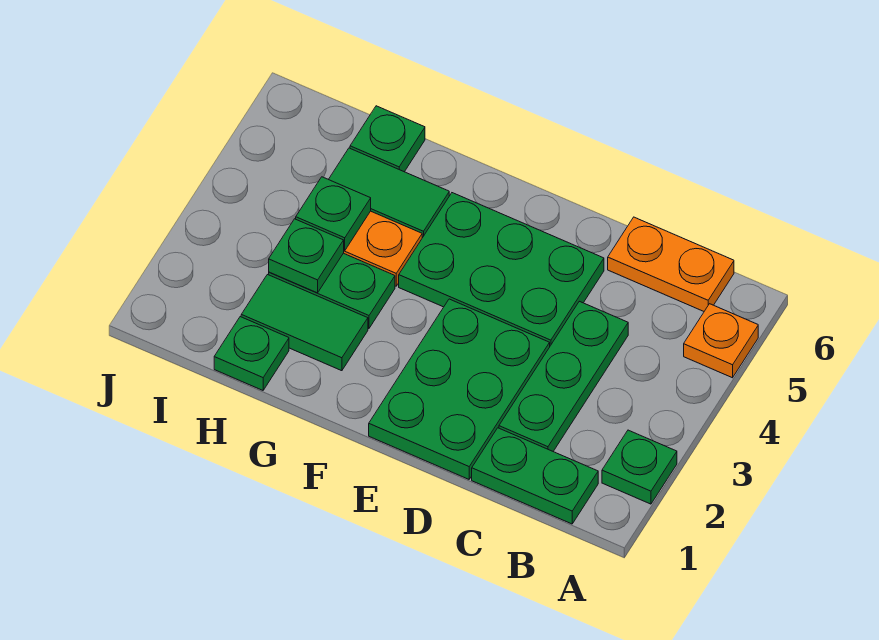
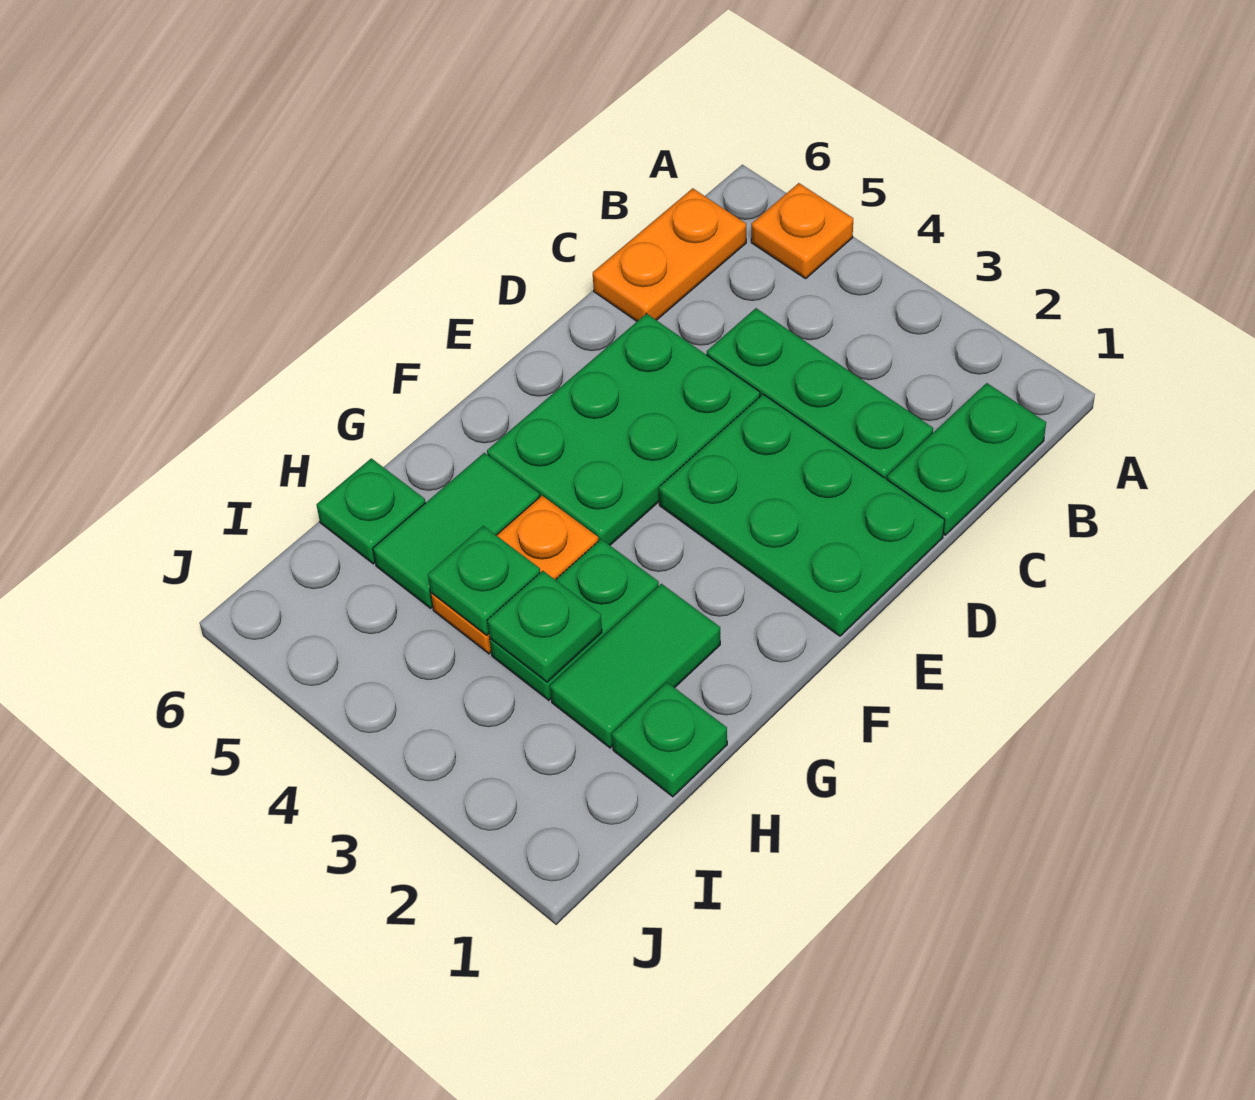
green plate A2 level 1 -> none

